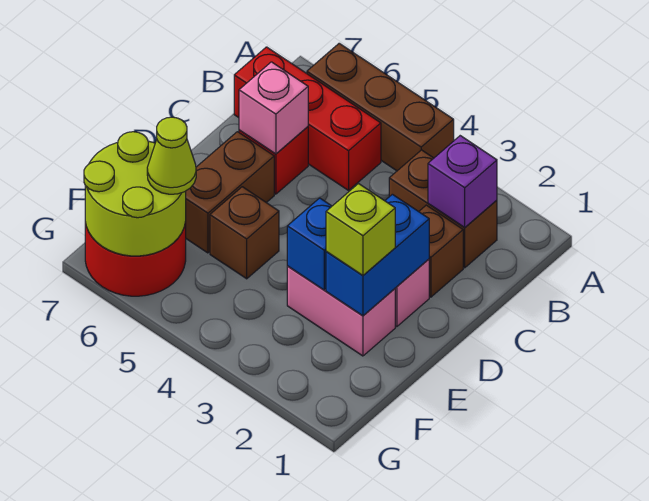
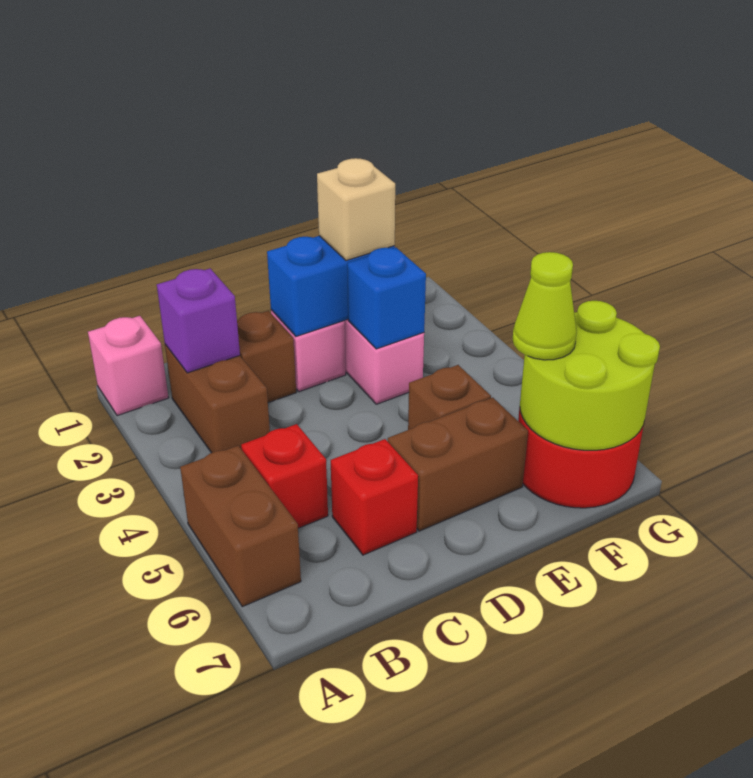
brown brick A4:A6 level 1 -> brown brick A5:A6 level 1
red brick B5:B7 level 1 -> red brick B5 level 1
pink brick C6 level 2 -> pink brick A1 level 1
lime brick E2 level 3 -> tan brick E2 level 3

